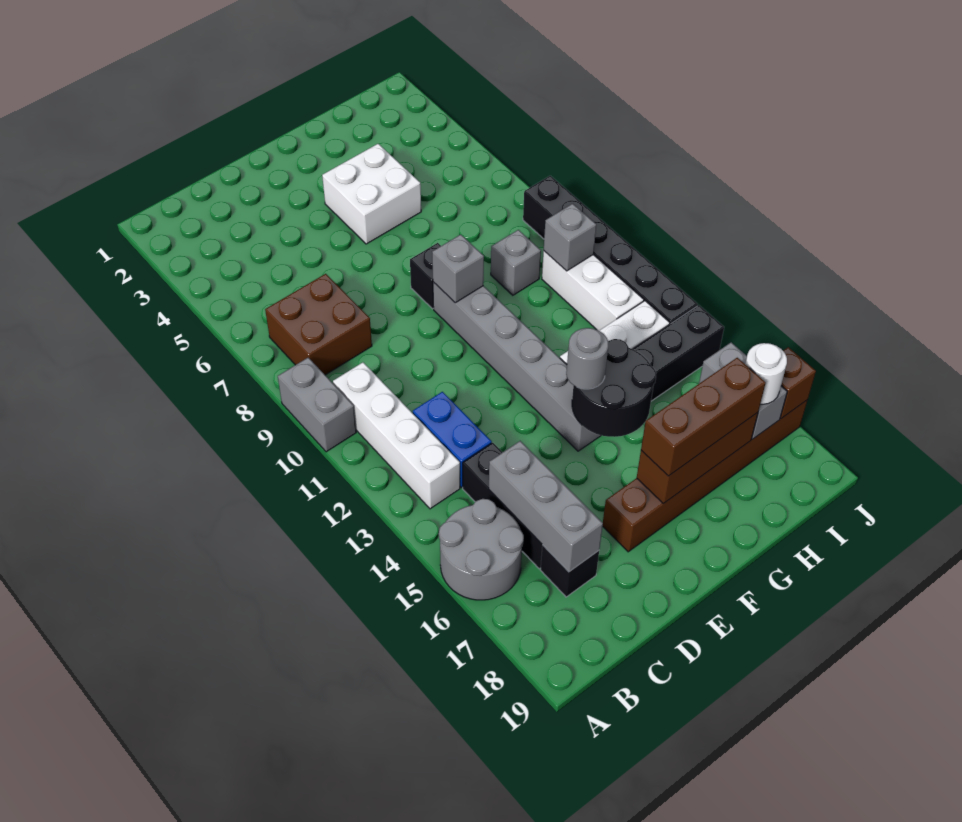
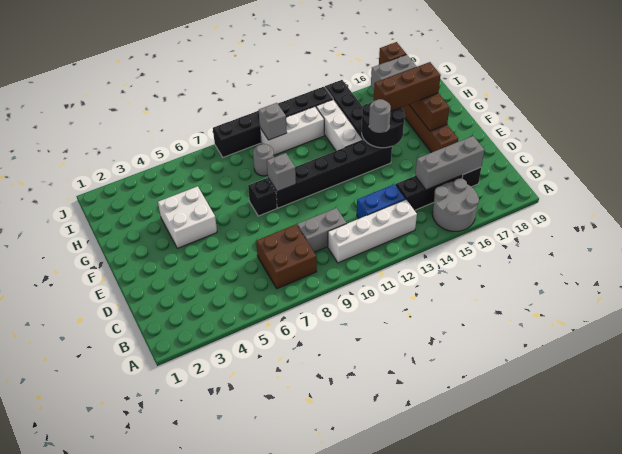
grey brick A9:A10 level 1 -> grey brick C9:C10 level 1
grey brick F9:F14 level 1 -> black brick F9:F14 level 1
brown brick F17:H17 level 3 -> brown brick G15:G17 level 3
grey brick H9 level 1 -> grey round brick H9 level 1
white round brick I17 level 3 -> none

